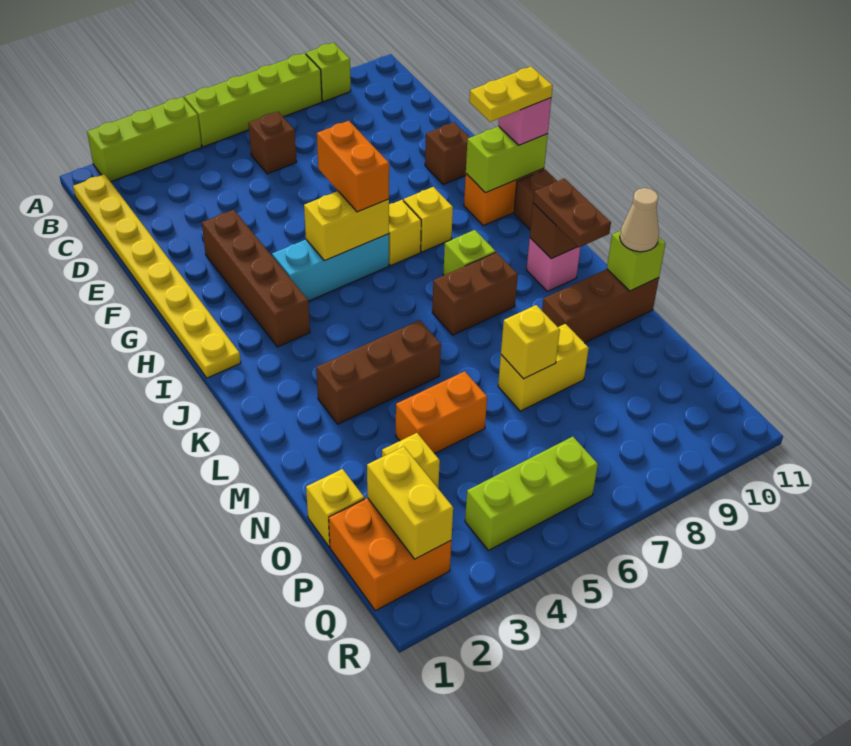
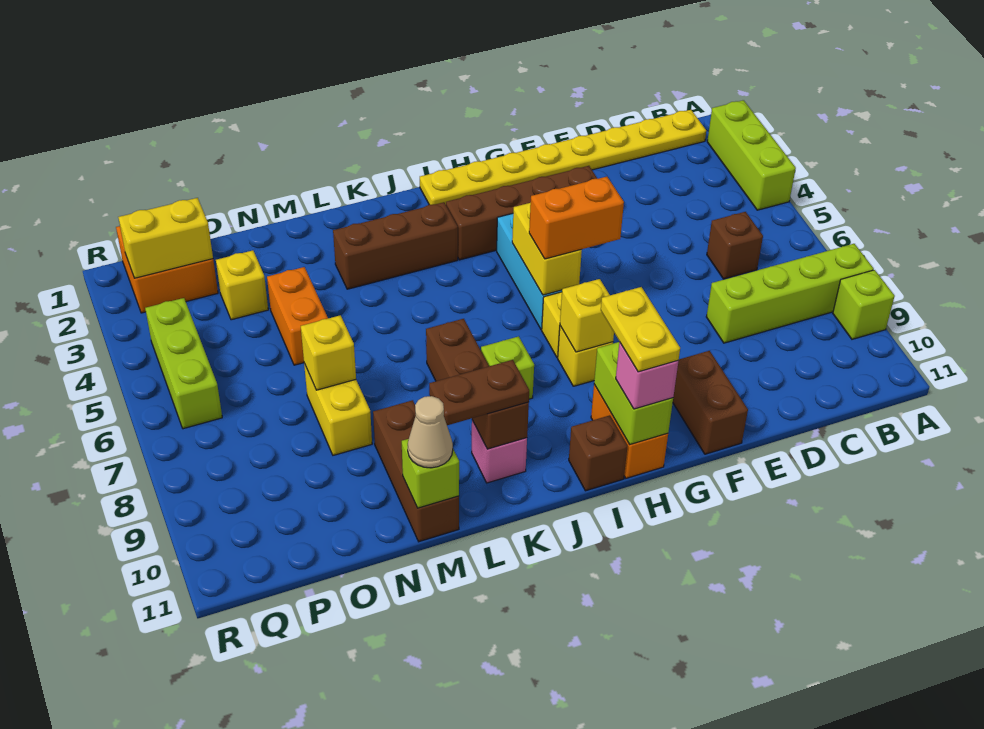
lime brick A5:A8 level 1 -> lime brick A8:D8 level 1
brown brick F10 level 1 -> brown brick F10:F11 level 1
brown brick L3:L5 level 1 -> brown brick J3:L3 level 1
yellow brick O1 level 1 -> yellow brick H8 level 2

